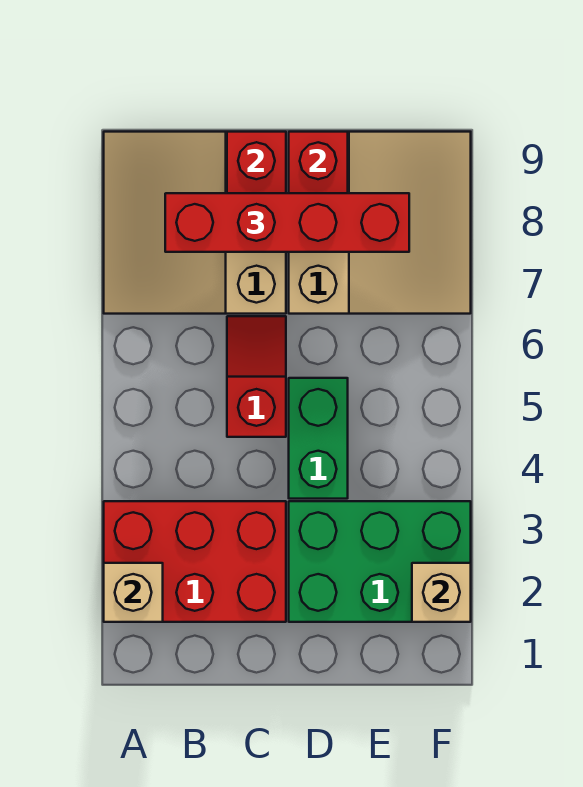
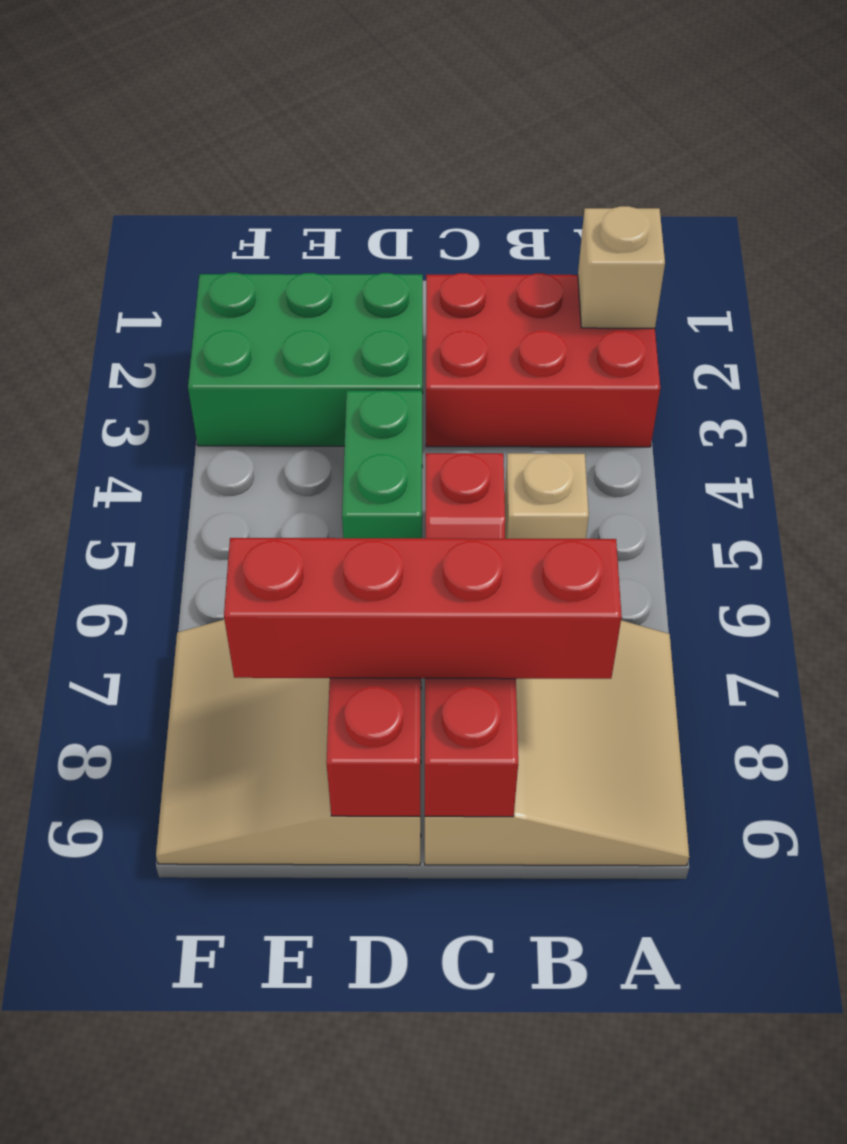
tan brick F2 level 2 -> tan brick B5 level 1

